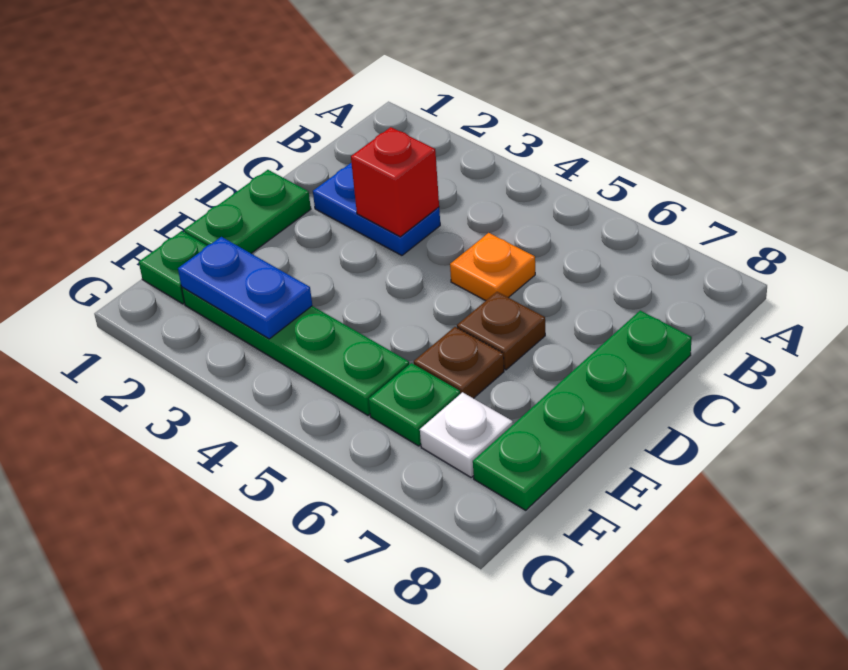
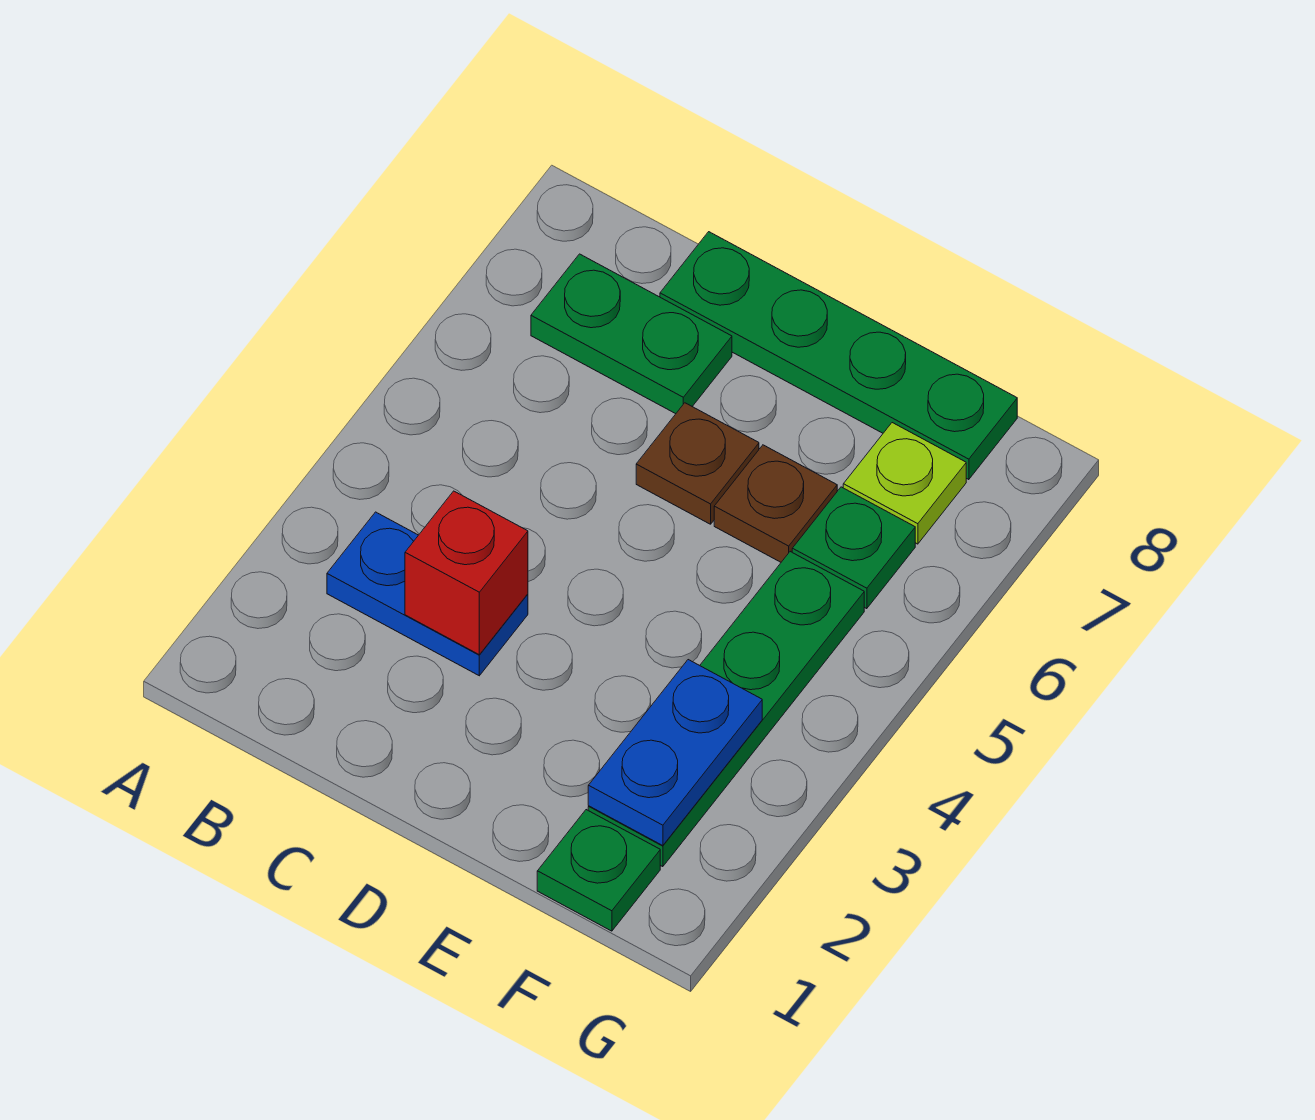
blue plate C2:C3 level 1 -> blue plate B3:C3 level 1
orange plate C5 level 1 -> none
green plate D1:E1 level 1 -> green plate B7:C7 level 1
white plate F7 level 1 -> lime plate F7 level 1

